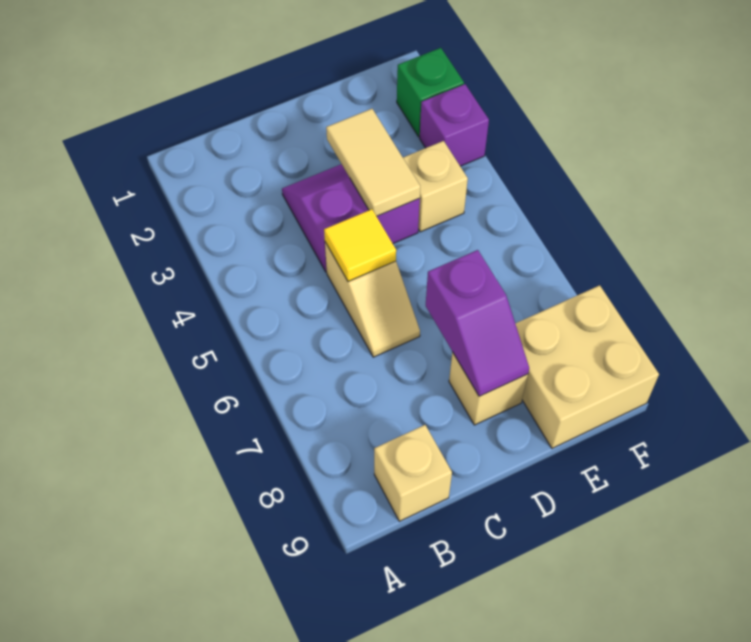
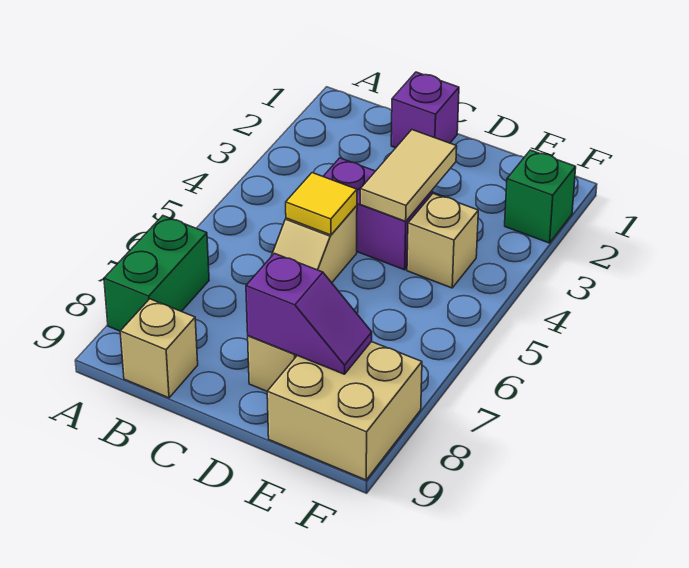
none -> green brick A7:A8 level 1
purple slope D7:D8 level 2 top 7 -> purple slope D8:E8 level 2 top D
purple brick F3 level 1 -> purple brick C1 level 1

